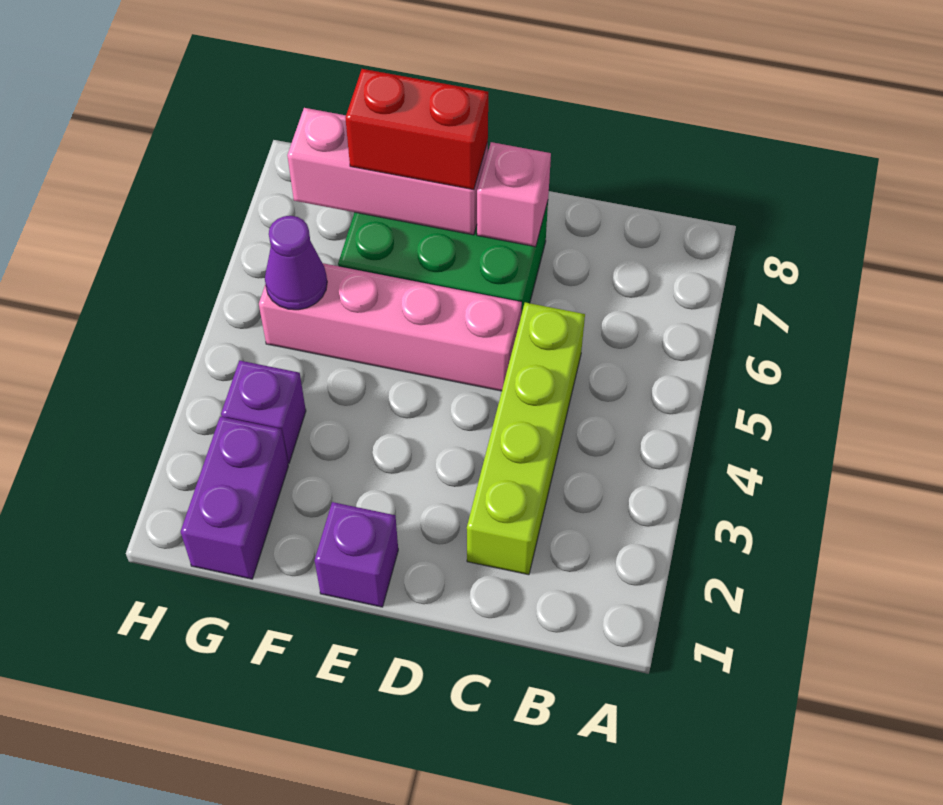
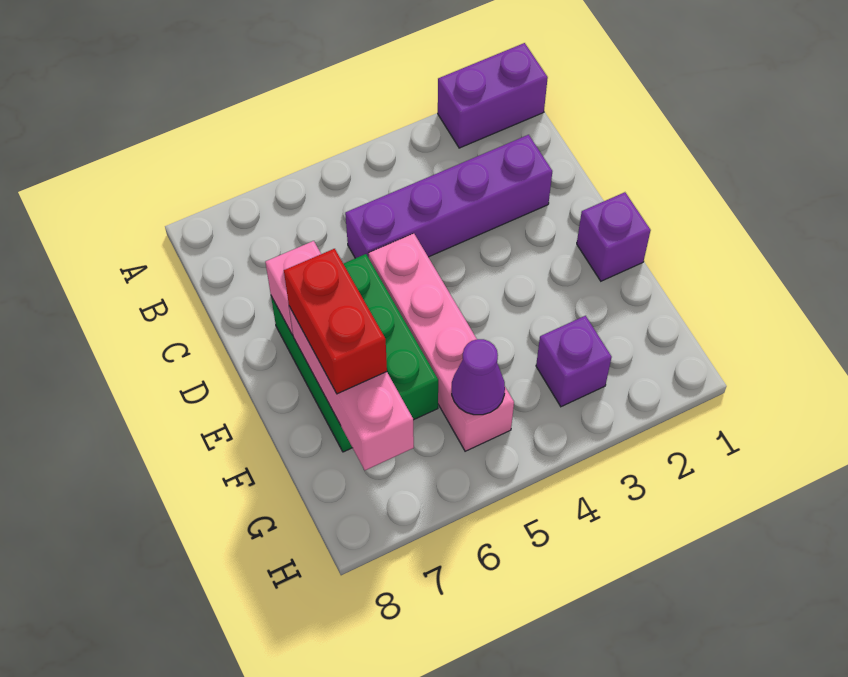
lime brick C2:C5 level 1 -> purple brick C2:C5 level 1
purple brick G1:G2 level 1 -> purple brick A1:A2 level 1

